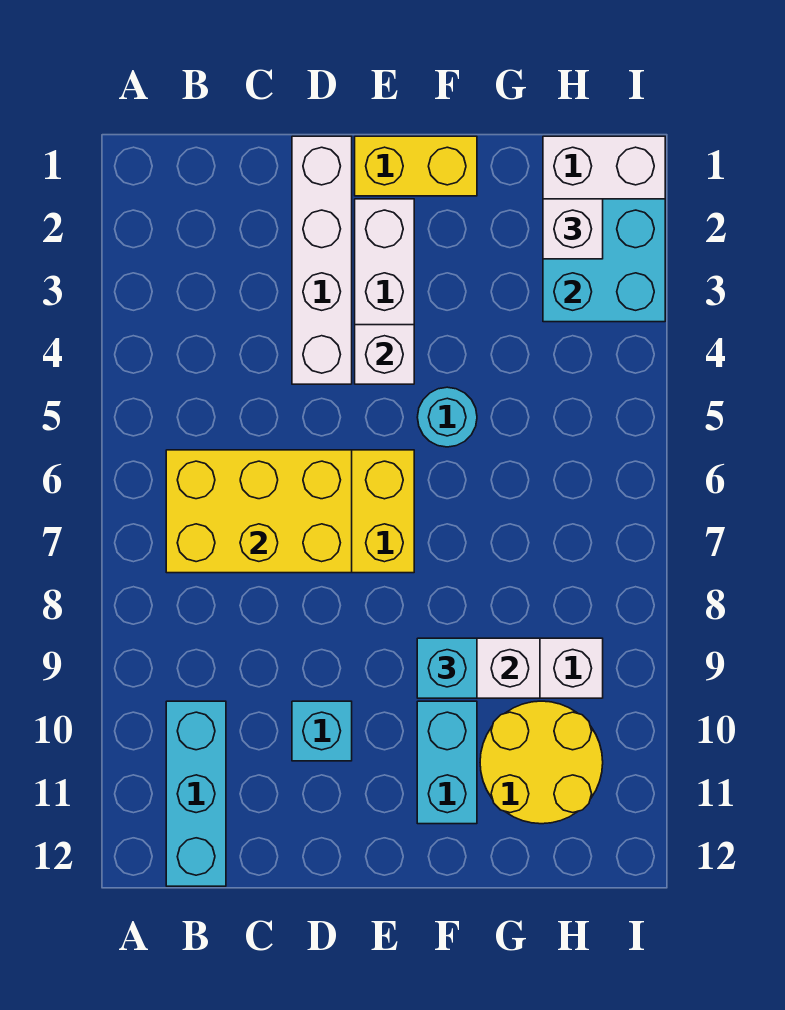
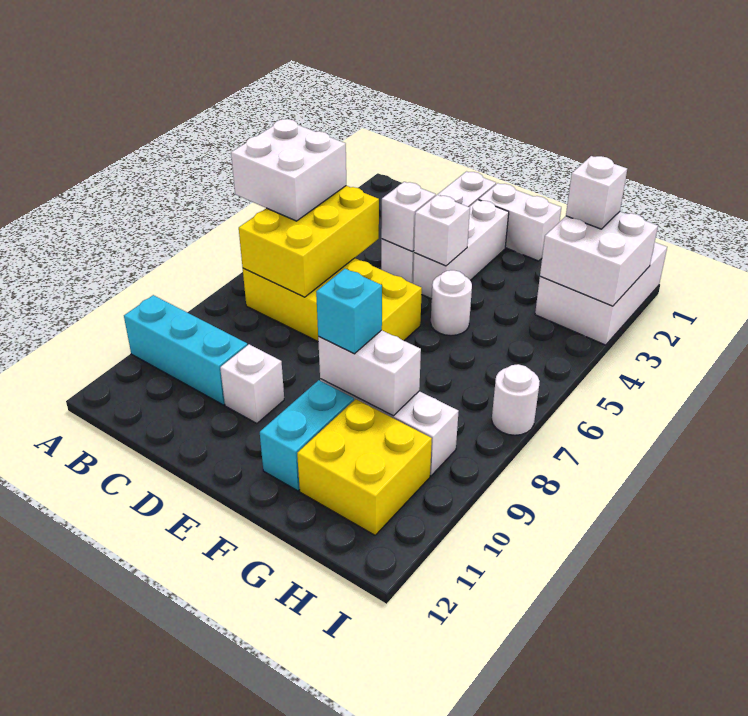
none -> white brick A5:B6 level 3
yellow brick B6:D7 level 2 -> yellow brick B5:C7 level 2
cyan brick B10:B12 level 1 -> cyan brick A10:C10 level 1
none -> white brick D4 level 2
cyan brick D10 level 1 -> white brick D10 level 1
yellow brick E1:F1 level 1 -> white brick E1:F1 level 1
cyan round brick F5 level 1 -> white round brick F5 level 1
yellow round brick G10:H11 level 1 -> yellow brick G10:H11 level 1
cyan brick H2:I3 level 2 -> white brick H2:I3 level 2
none -> white round brick I7 level 1

